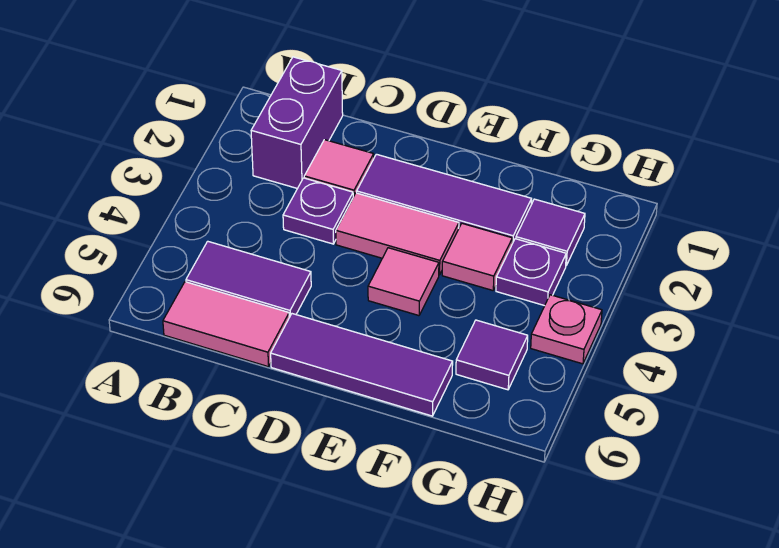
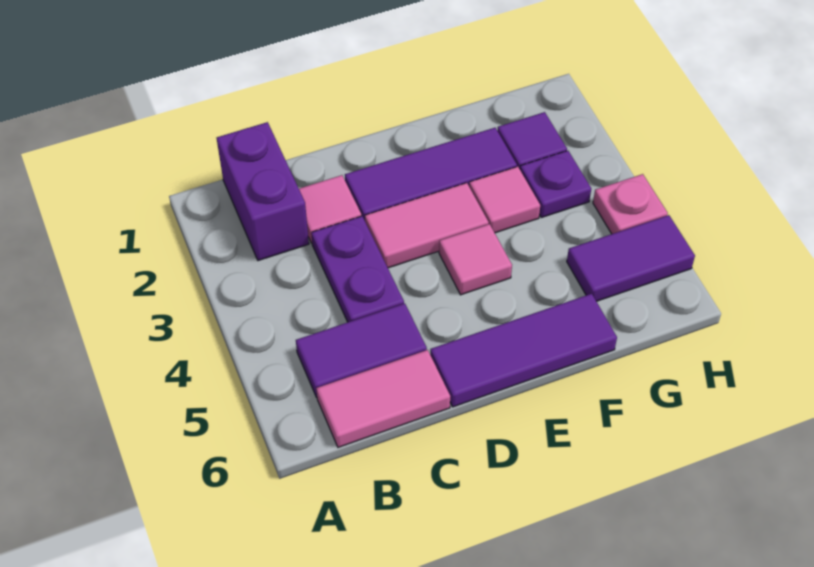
purple plate C3 level 1 -> purple plate C3:C4 level 1
purple tile G5 level 1 -> purple tile G5:H5 level 1

